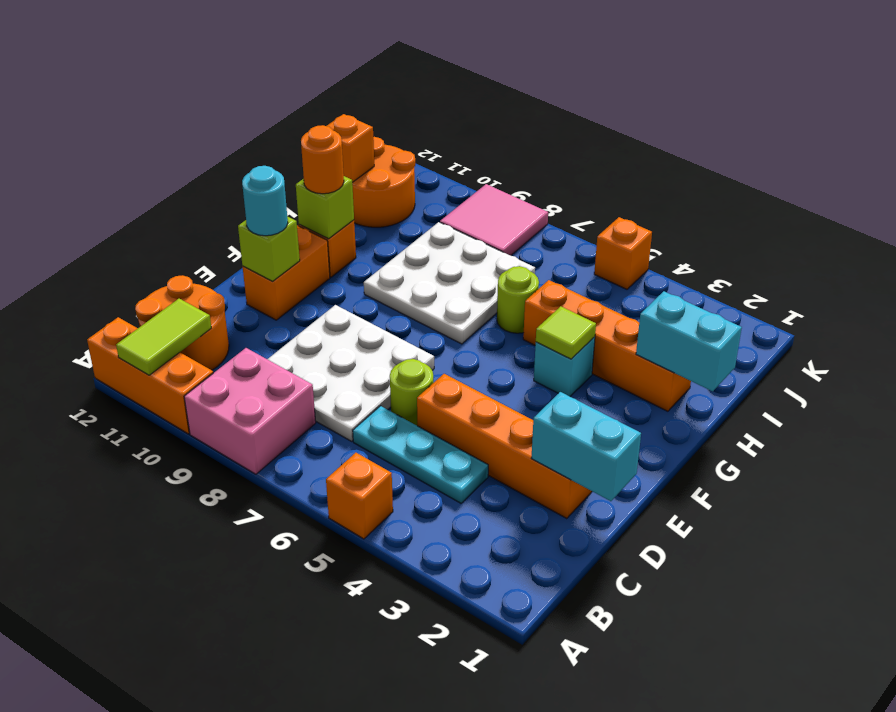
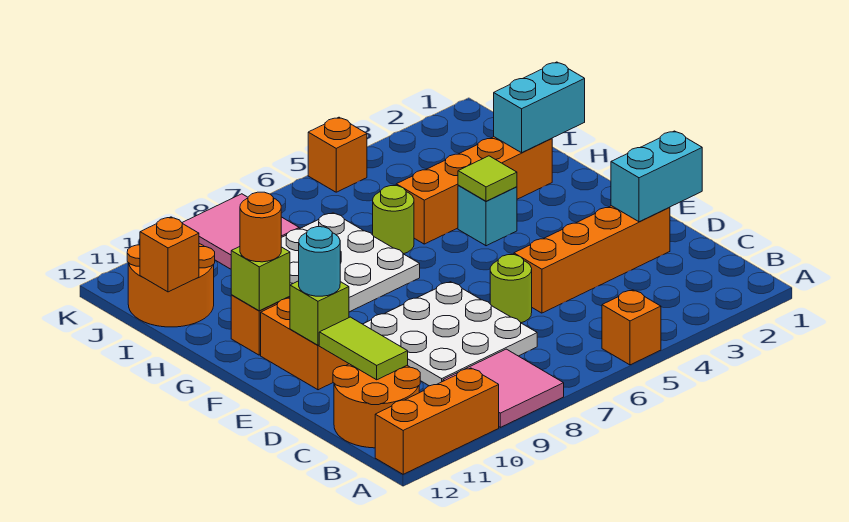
pink brick A8:B9 level 1 -> pink tile A8:B9 level 1
lime tile A11:B11 level 2 -> lime tile C11:D11 level 2
cyan plate C4:C6 level 1 -> none

